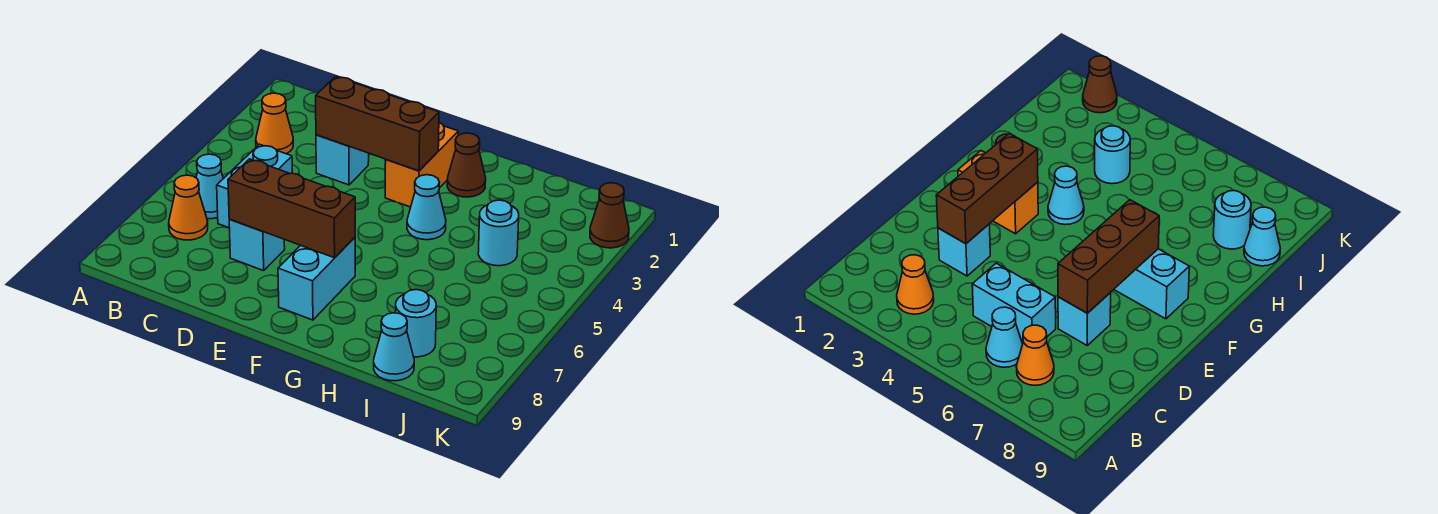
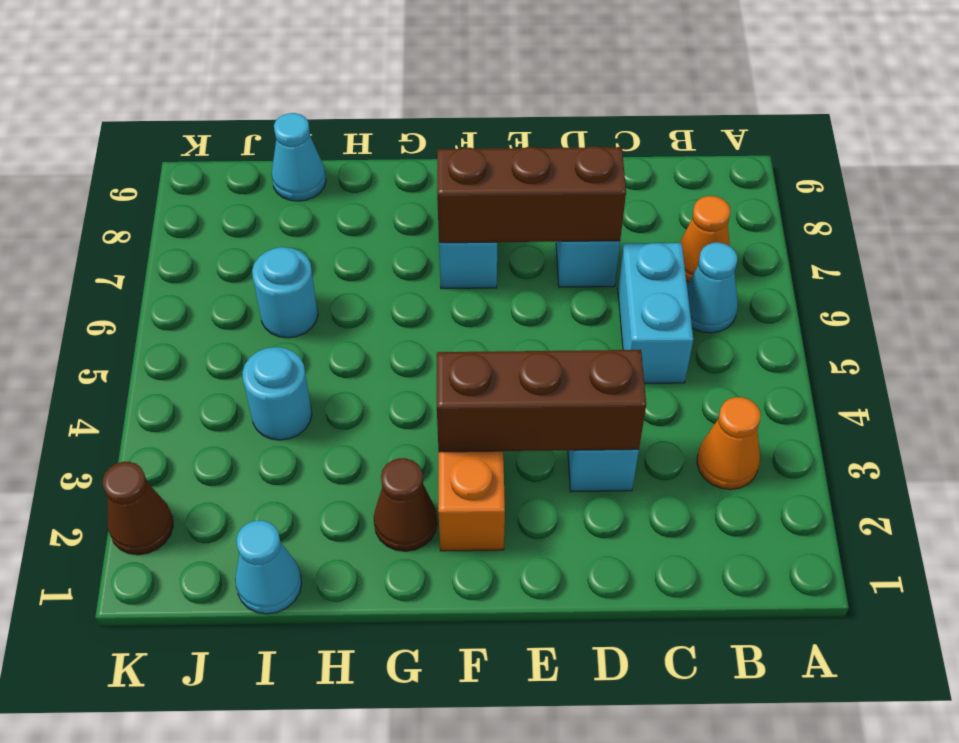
cyan cone G4 level 1 -> cyan cone I1 level 1
cyan round brick I8 level 1 -> cyan round brick I6 level 1

